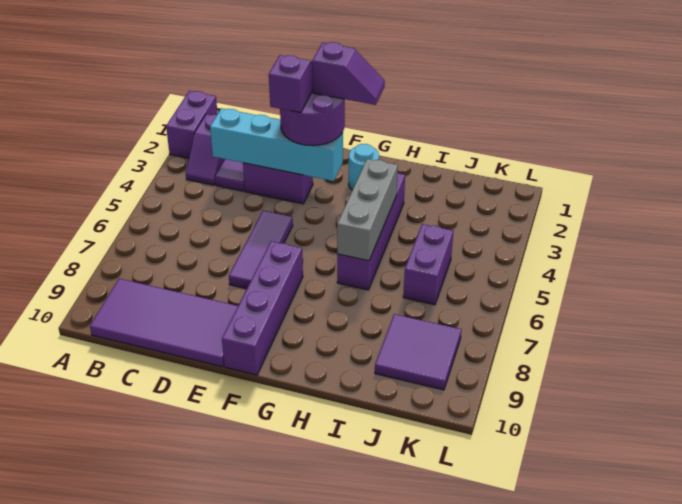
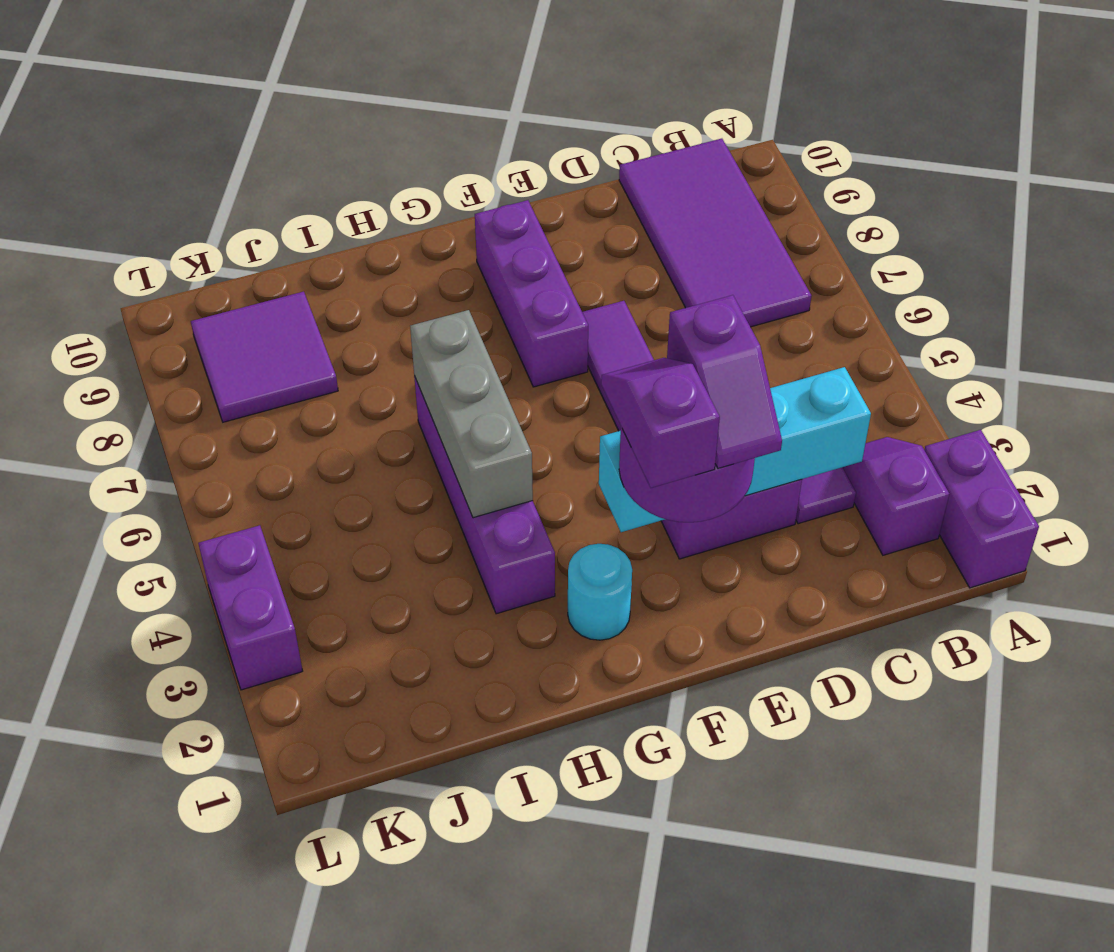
purple tile B9:E10 level 1 -> purple tile B7:C10 level 1
purple slope F2:G2 level 4 top F -> purple slope F2:F3 level 4 top 2
purple brick F7:F10 level 1 -> purple brick F7:F9 level 1
purple brick J5:J6 level 1 -> purple brick L3:L4 level 1

